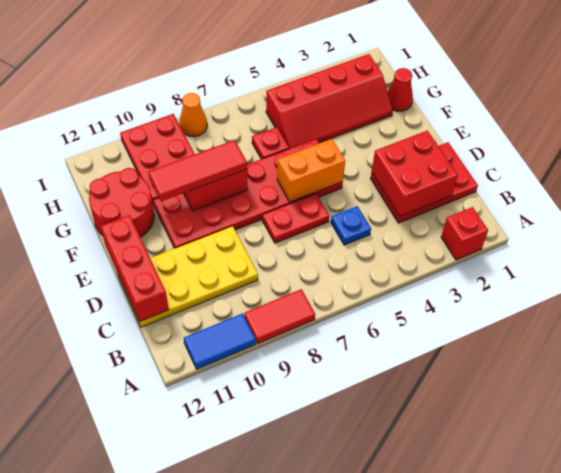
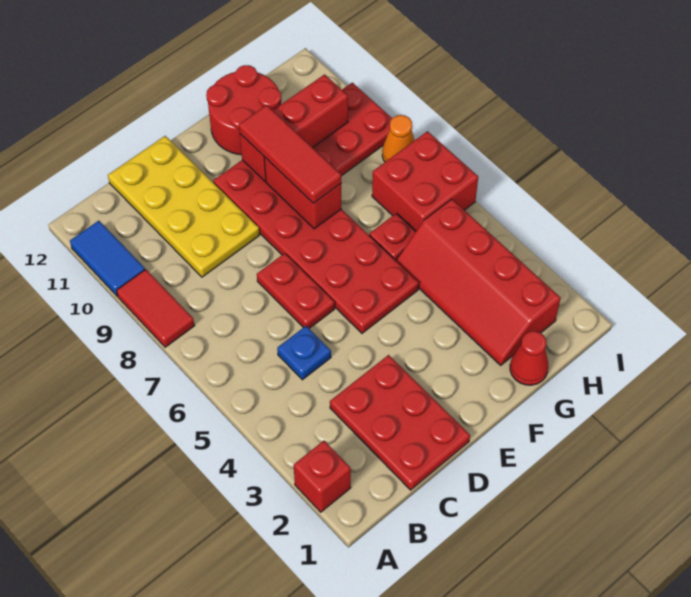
red brick C2:D3 level 2 -> red brick H6:I7 level 1
red brick C12:E12 level 2 -> red brick F10:H10 level 2
orange brick E5:E6 level 2 -> none

